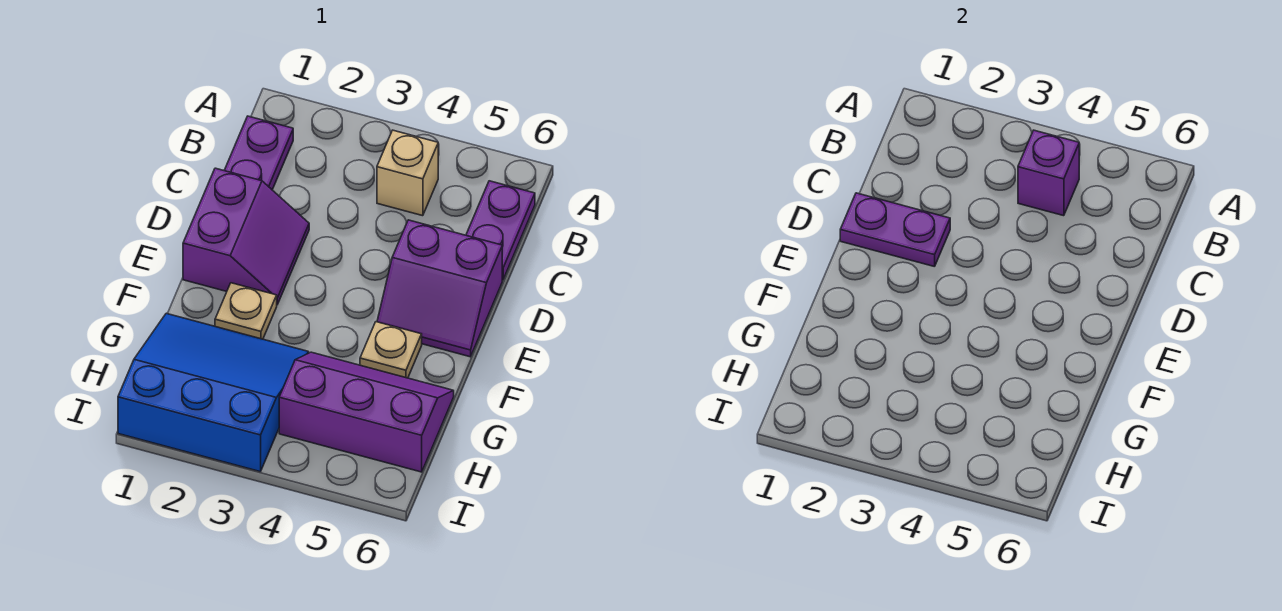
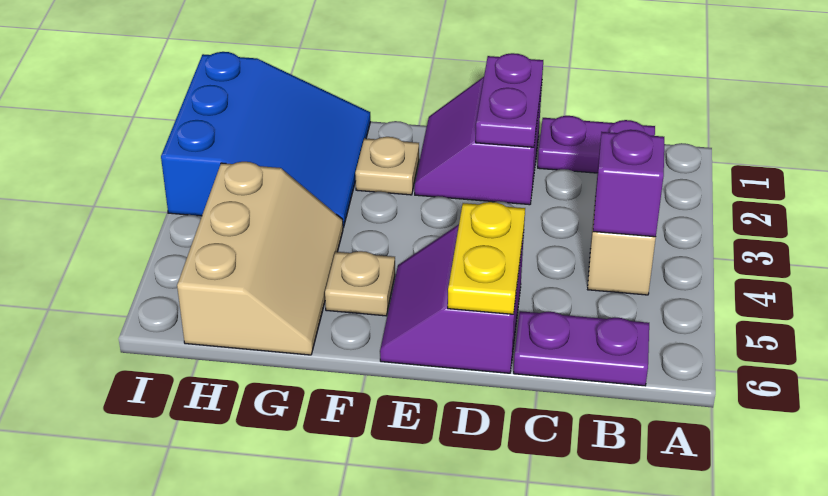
purple slope D1:E2 level 1 top 1 -> purple slope D1:E2 level 1 top D
none -> yellow plate D5:D6 level 2
purple slope G4:H6 level 1 top H -> tan slope G4:H6 level 1 top H

